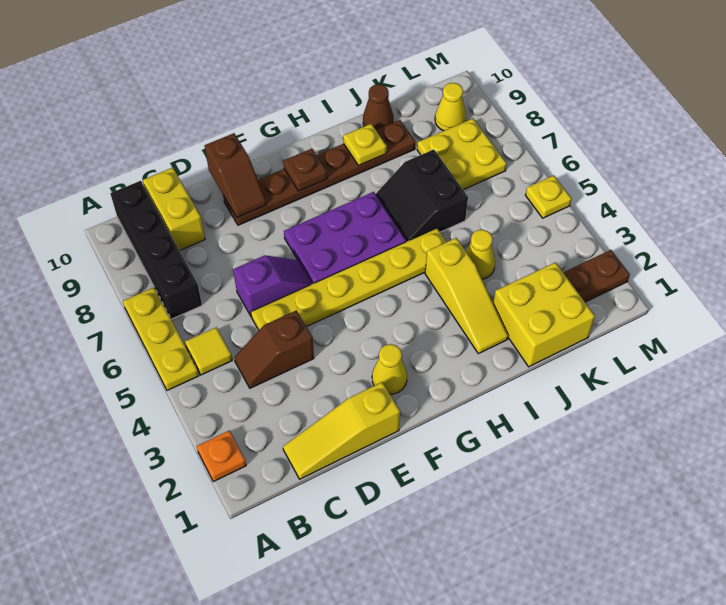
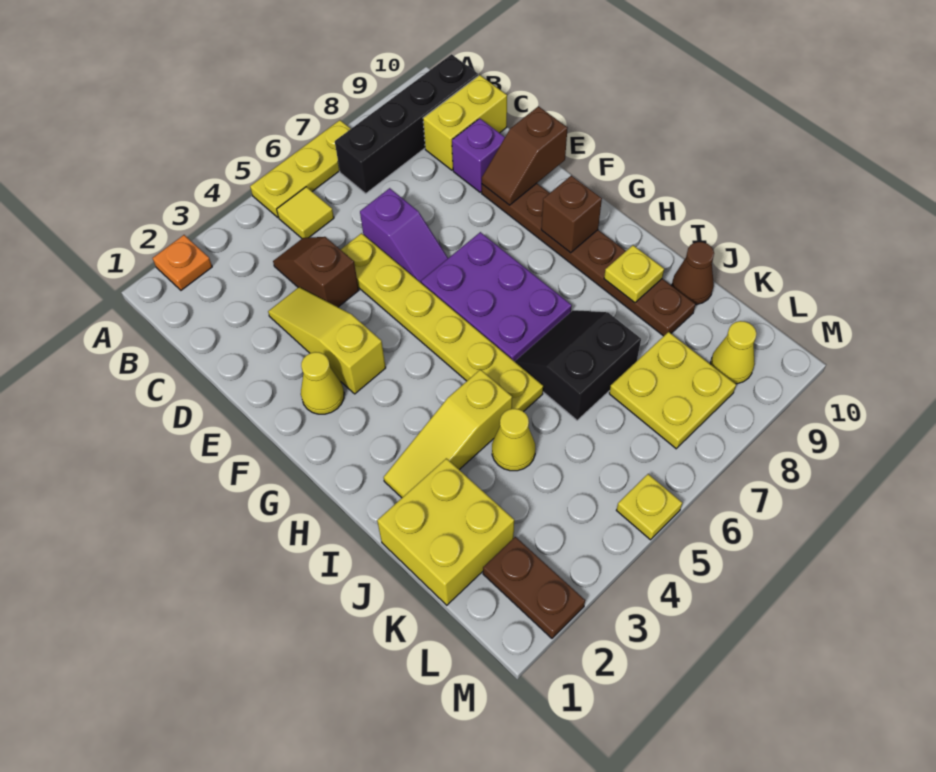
yellow slope C1:E1 level 1 top E -> yellow slope D3:F3 level 1 top F
none -> purple brick D9 level 1
brown plate G9 level 2 -> brown brick G9 level 2

